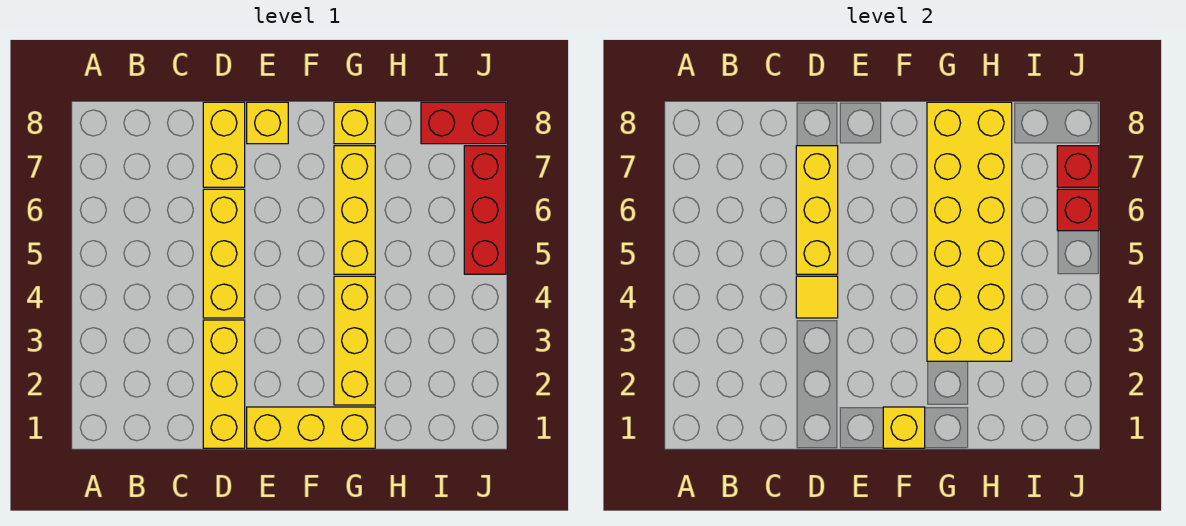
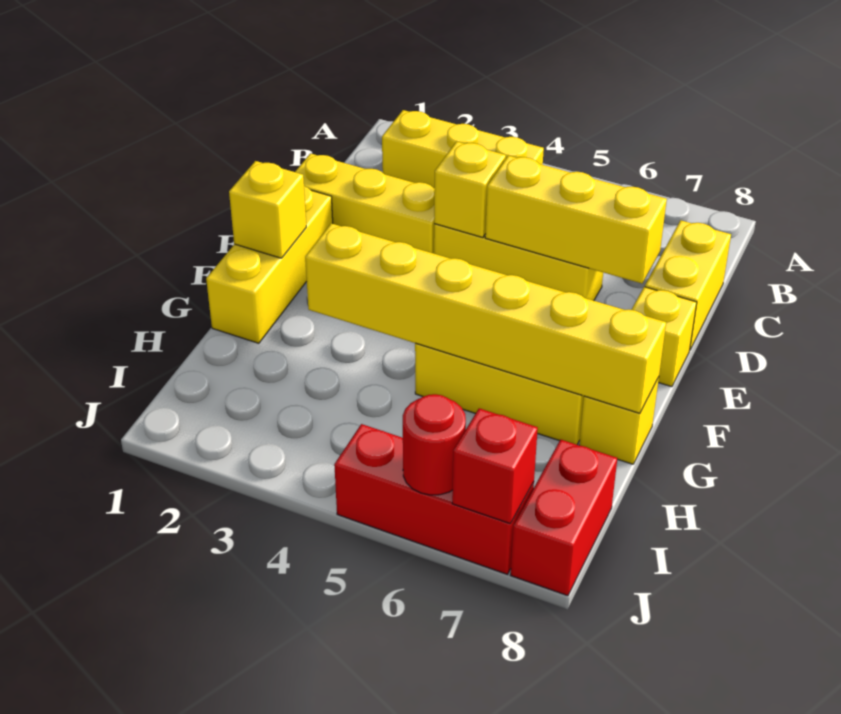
yellow tile D4 level 2 -> yellow brick D4 level 2
yellow brick D7:D8 level 1 -> yellow brick C8:D8 level 1
yellow brick G2:G4 level 1 -> yellow brick B2:B4 level 1
yellow brick G3:H8 level 2 -> yellow brick G3:G8 level 2
red brick J6 level 2 -> red round brick J6 level 2

